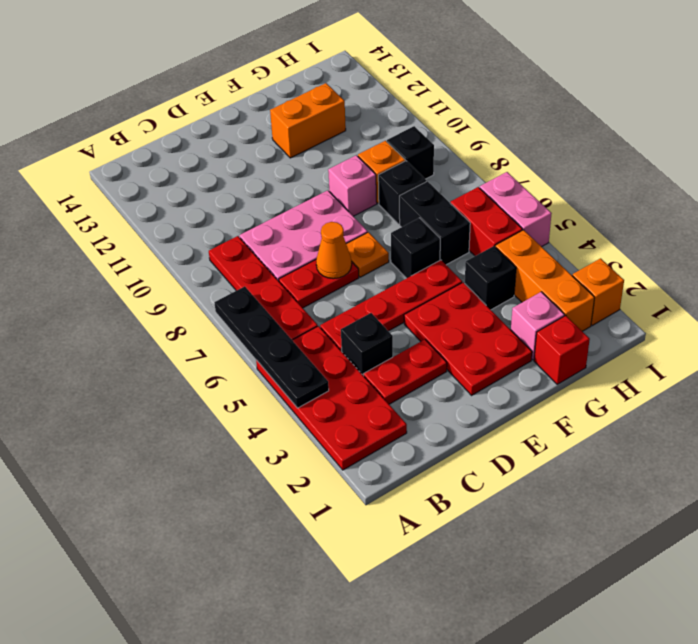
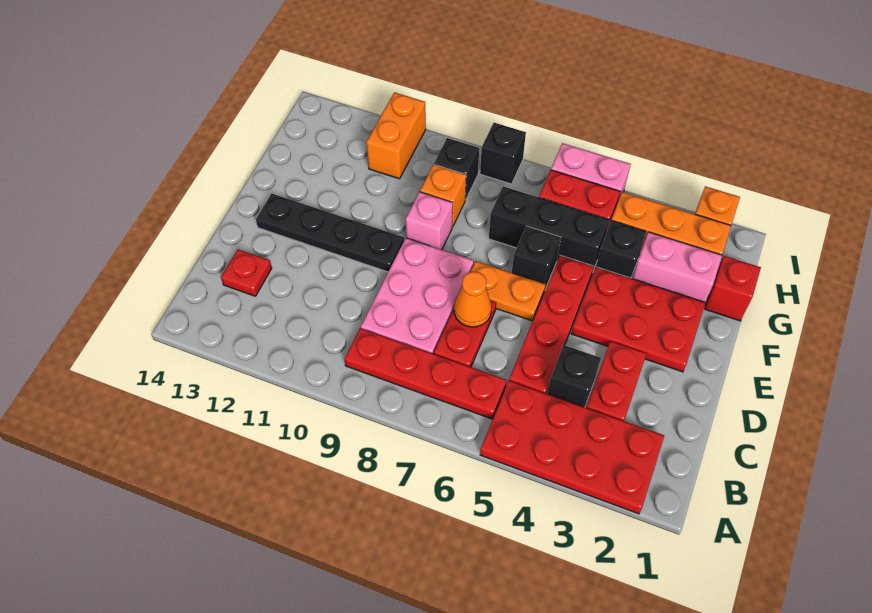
black plate A4:A7 level 2 -> black plate E10:E13 level 1
none -> red plate C13 level 1
orange plate E7 level 1 -> orange plate E6:E7 level 1
orange brick F12:G12 level 1 -> orange brick H11:I11 level 1
pink brick G2 level 1 -> pink brick G2:G3 level 1
black brick G6:G7 level 1 -> black brick G5:G7 level 1
black brick G8 level 1 -> black brick I8 level 1

